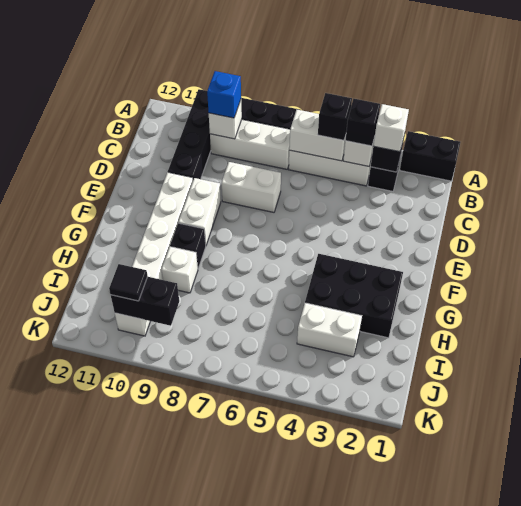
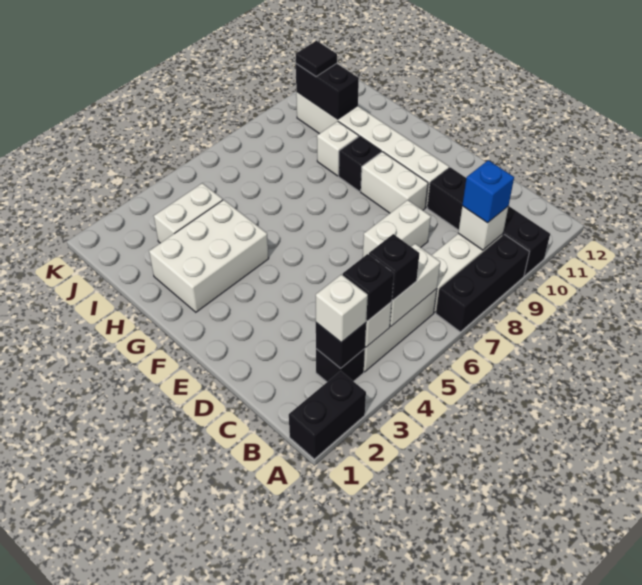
black brick G2:H4 level 1 -> white brick G2:H4 level 1
black brick J9:J10 level 2 -> black brick I10:J10 level 2

